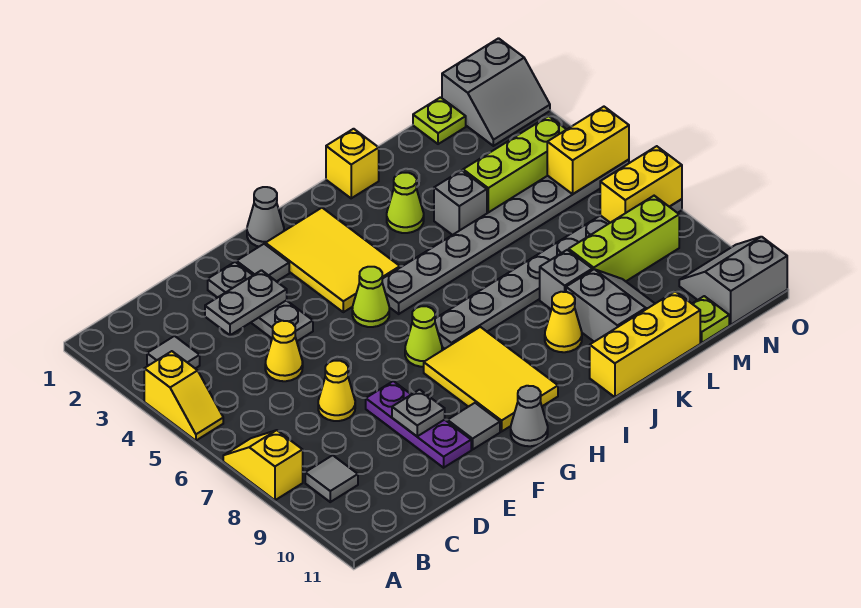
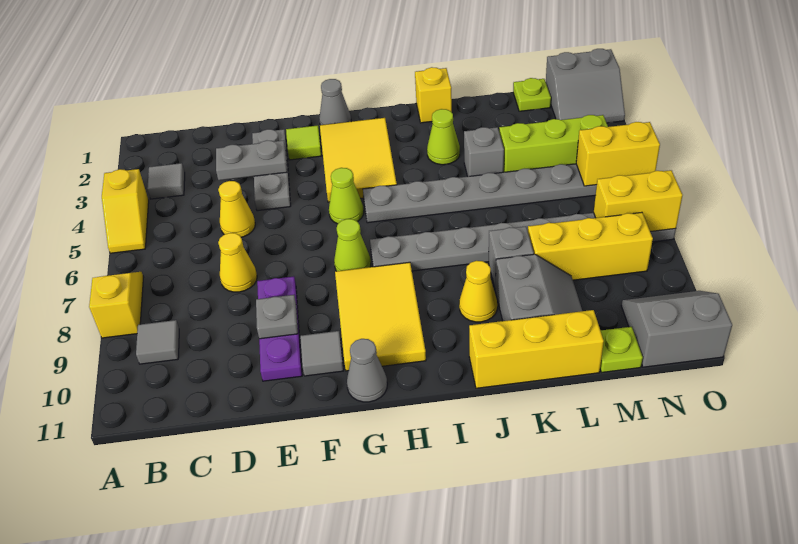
grey tile F2 level 1 -> lime tile F2 level 1
lime brick L8:N8 level 1 -> yellow brick L8:N8 level 1

